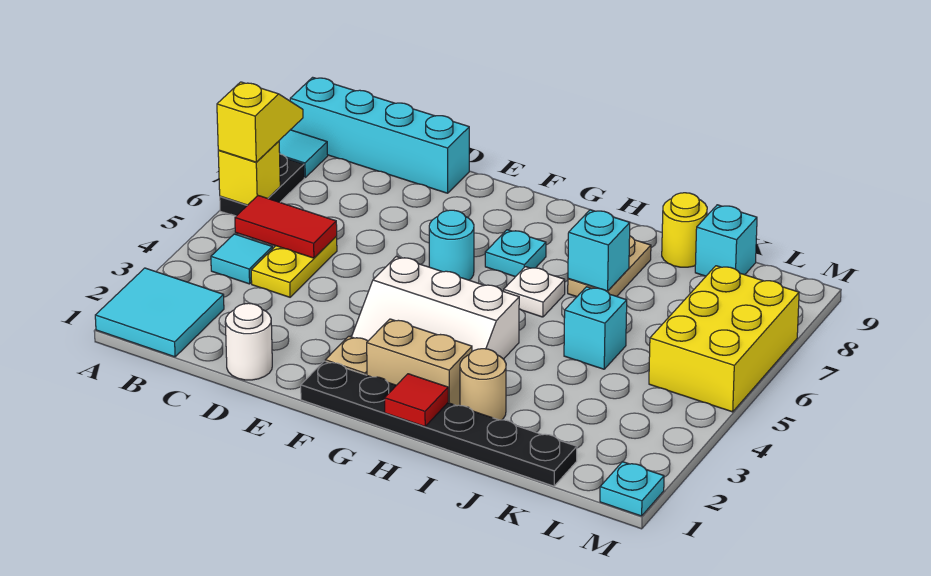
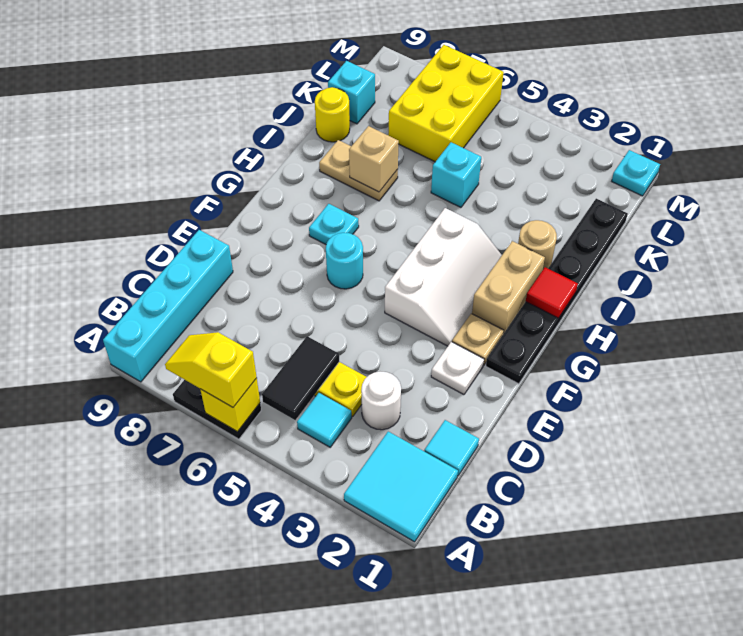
cyan tile A8 level 1 -> cyan tile C1 level 1
red tile B5:C5 level 2 -> black tile B5:C5 level 2
white round brick D1 level 1 -> white round brick C3 level 1
white plate H6 level 1 -> white plate E2 level 1
cyan brick I7 level 2 -> tan brick I7 level 2
yellow brick L5:M7 level 1 -> yellow brick K6:M7 level 1

